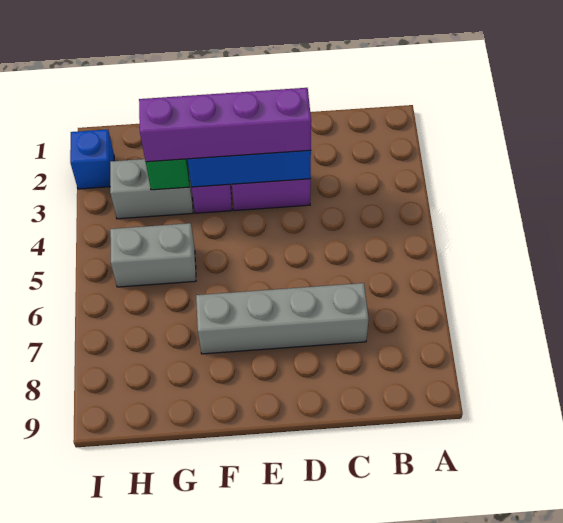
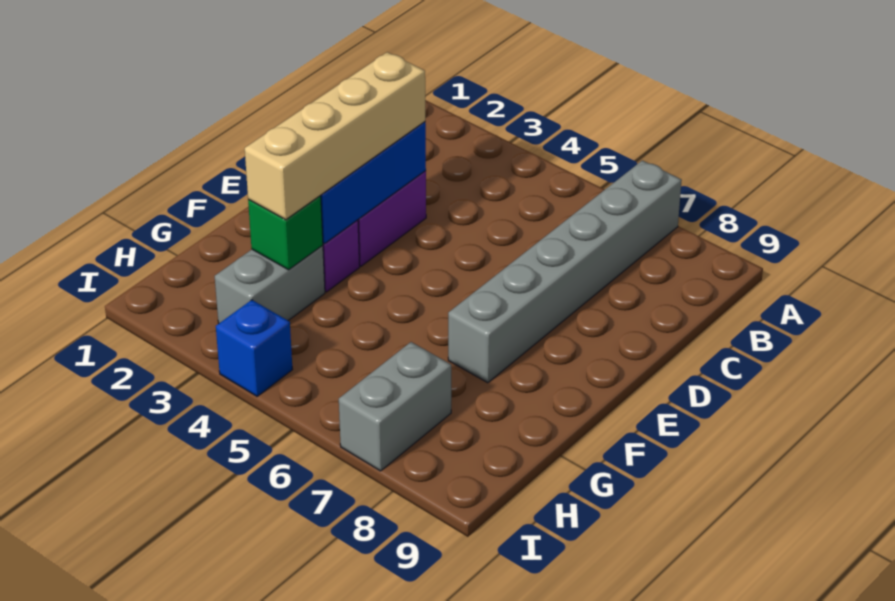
grey brick C7:F7 level 1 -> grey brick A7:F7 level 1
purple brick D3:G3 level 3 -> tan brick D3:G3 level 3
grey brick G5:H5 level 1 -> grey brick H7:I7 level 1
blue brick I2 level 1 -> blue brick I4 level 1

